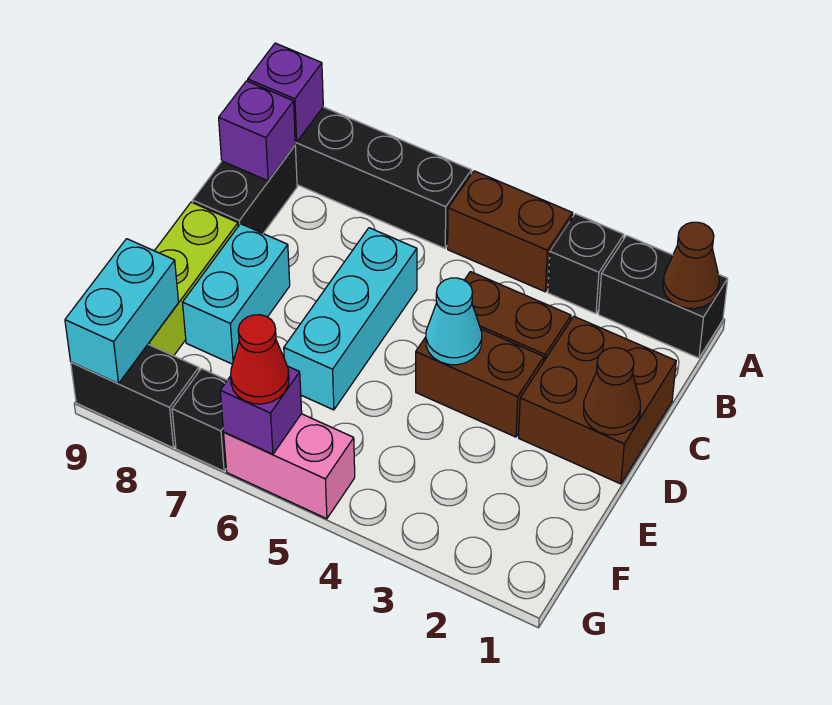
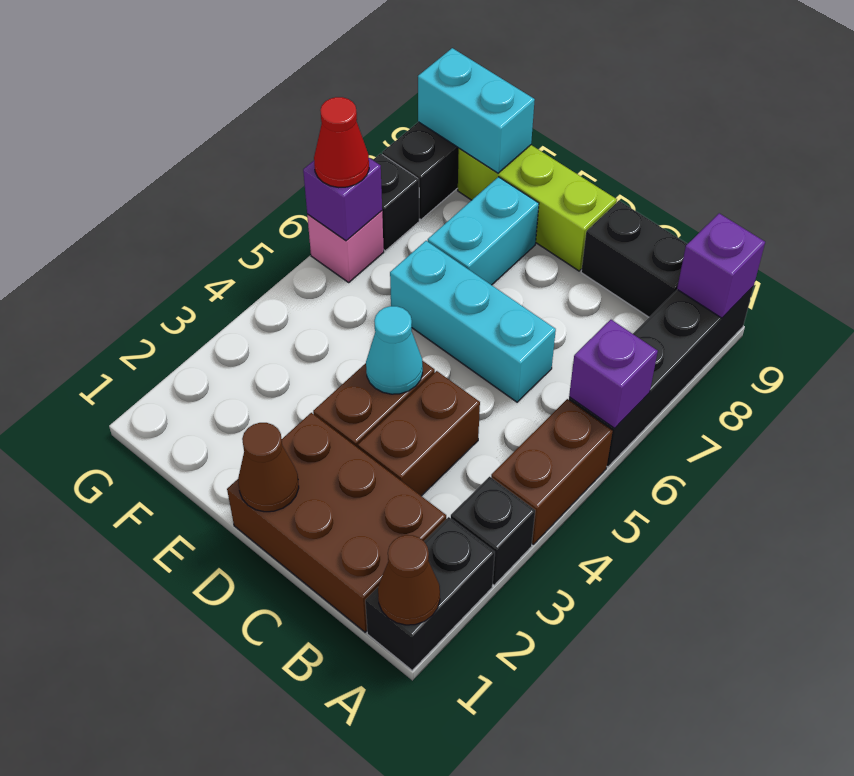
purple brick B9 level 2 -> purple brick A6 level 2
brown brick C1:D2 level 1 -> brown brick B1:D2 level 1
cyan brick D8:E8 level 1 -> cyan brick E7:E8 level 1
pink brick G5:G6 level 1 -> pink brick G6 level 1

